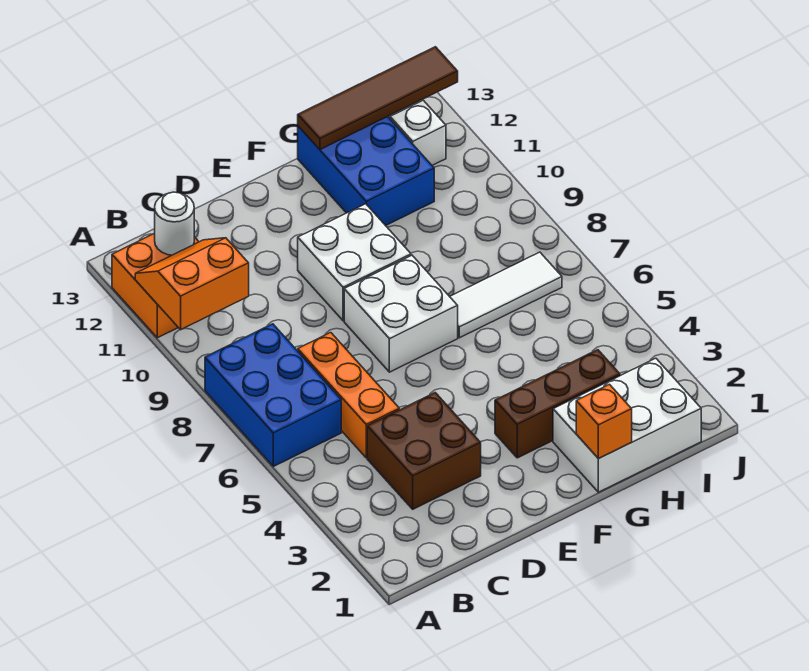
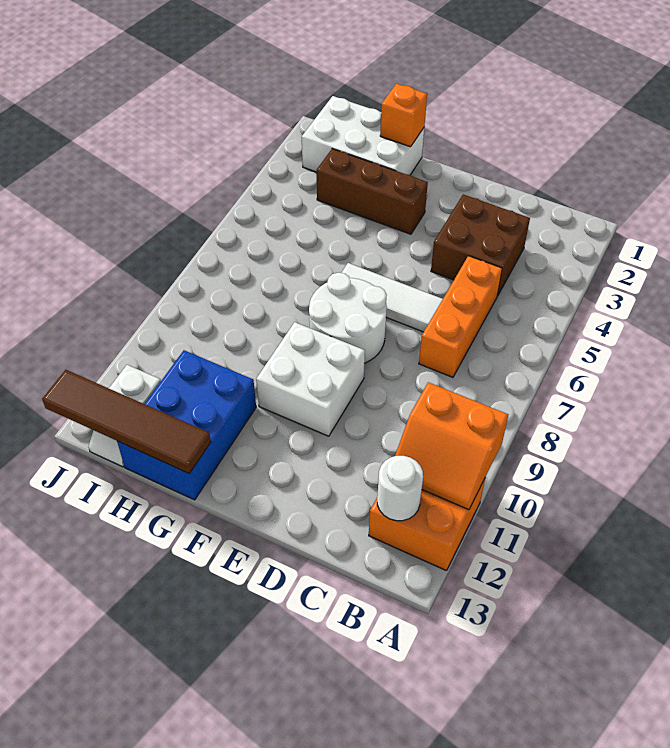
blue brick A6:B8 level 1 -> none
white brick E7:F8 level 1 -> white round brick E7:F8 level 1
white tile G7:I7 level 1 -> white tile D6:F6 level 1

